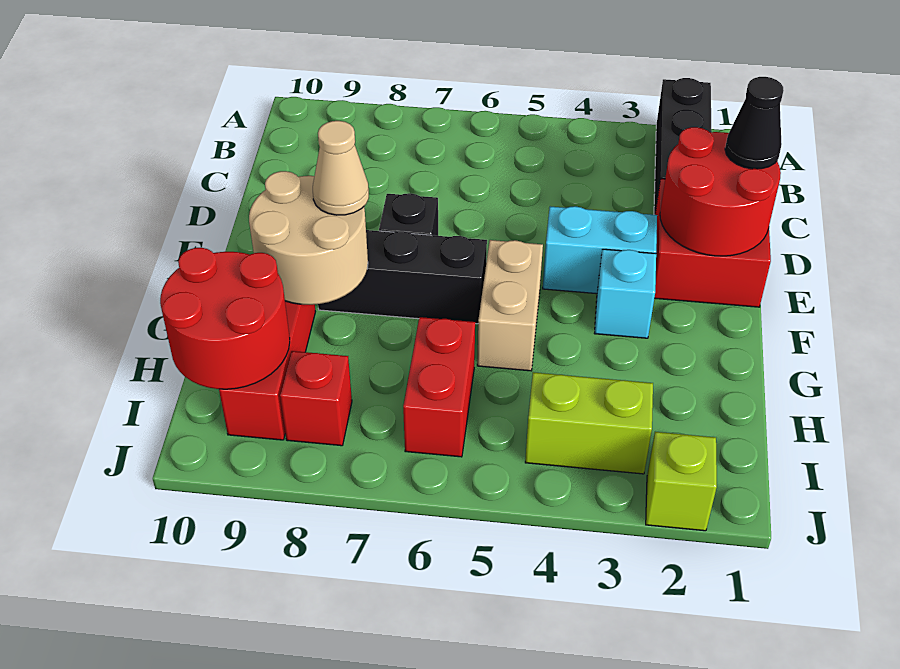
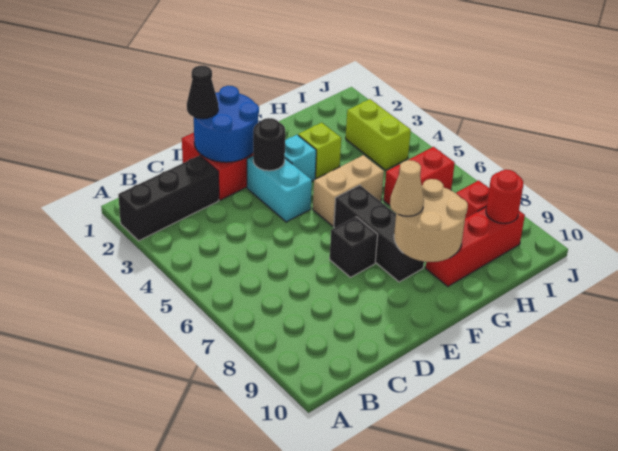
red round brick D1:E2 level 2 -> blue round brick D1:E2 level 2
none -> black round brick E3 level 2
red round brick H9:I10 level 2 -> red round brick I9 level 2
lime brick J2 level 1 -> lime brick G3 level 1

